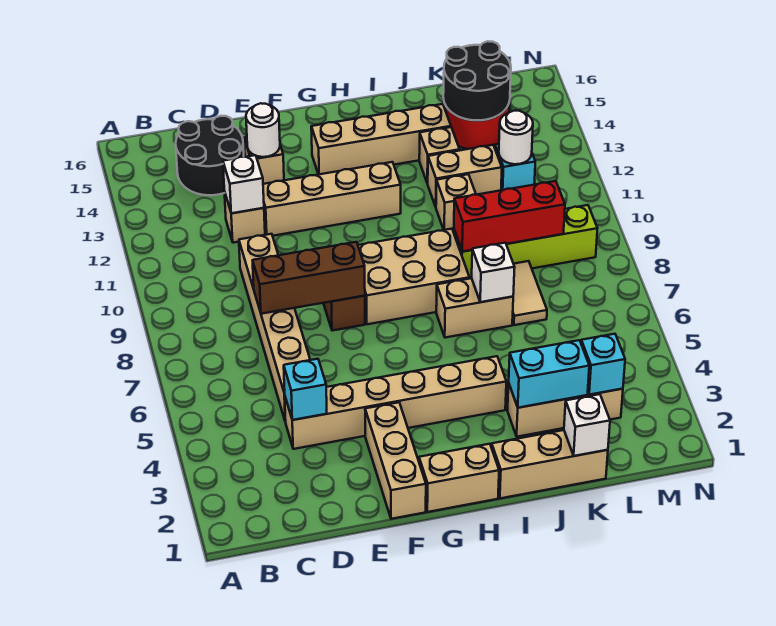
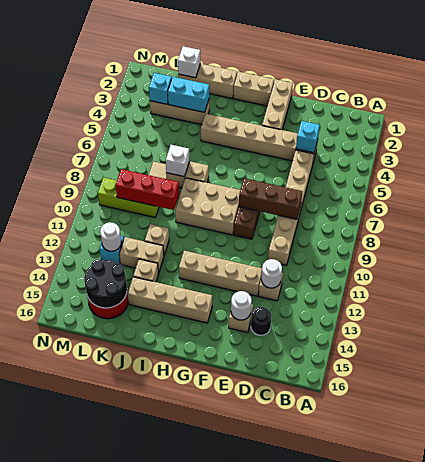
black round brick C14:D15 level 1 -> black round brick D14 level 1
white brick D12 level 2 -> white round brick D12 level 2
lime brick J9:M9 level 1 -> lime brick K9:M9 level 1

